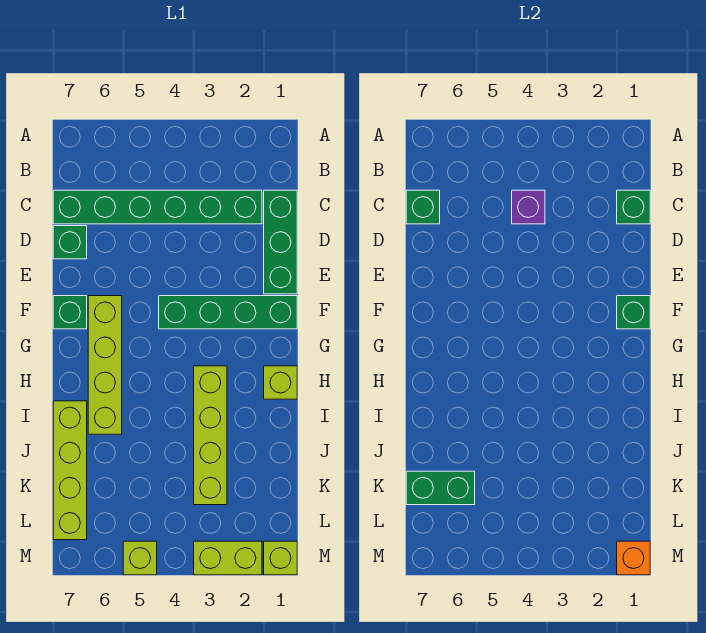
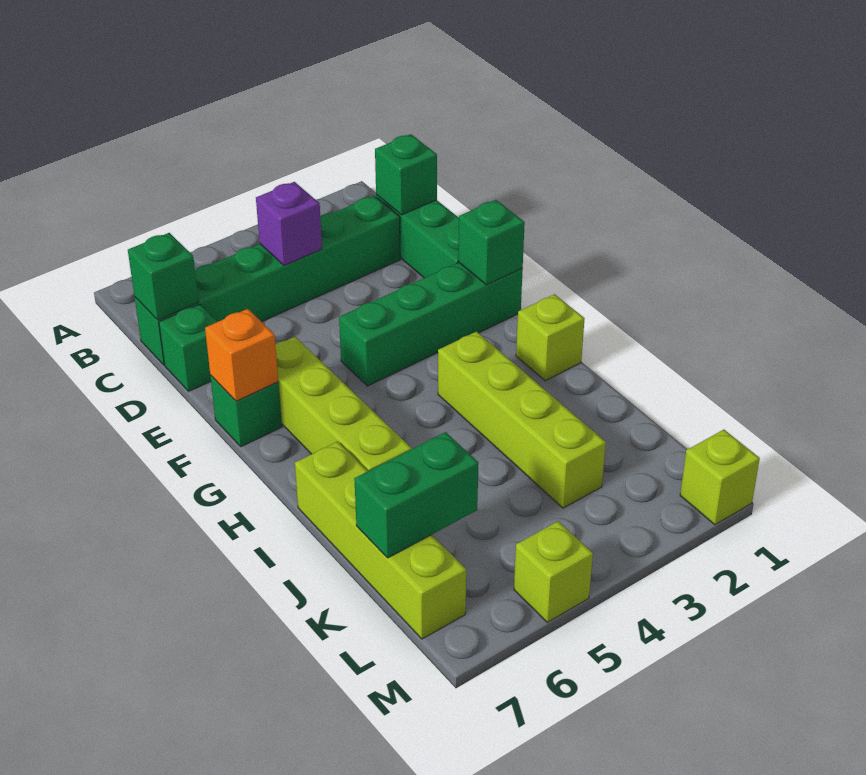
orange brick M1 level 2 -> orange brick F7 level 2
lime brick M2:M3 level 1 -> none

